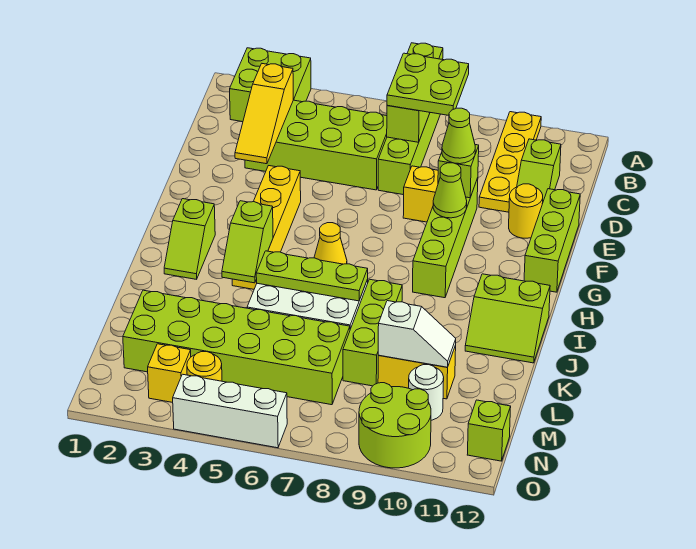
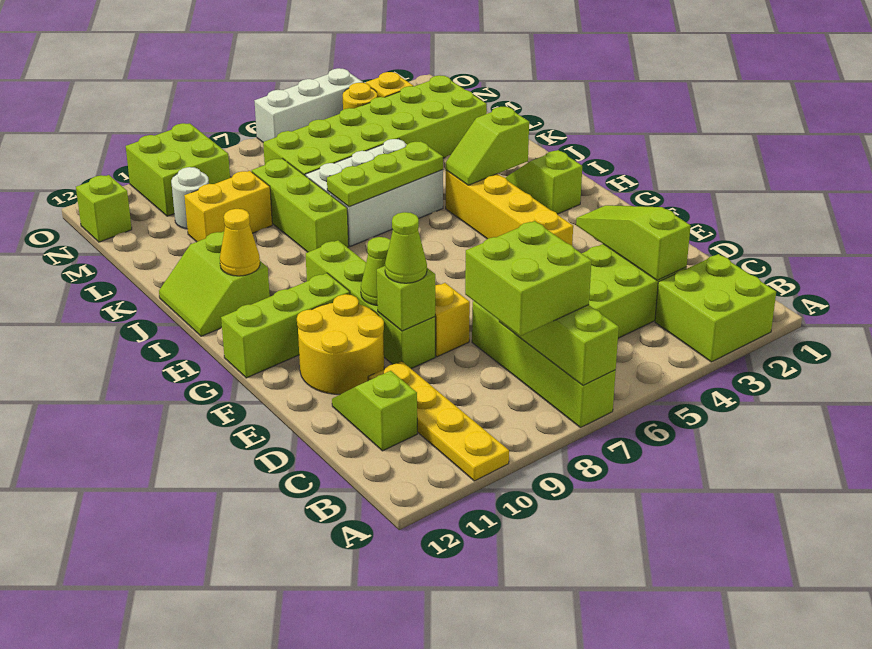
lime plate B7:C8 level 3 -> lime brick B7:C8 level 3
yellow slope C3:E3 level 2 top C -> lime slope C3:E3 level 2 top C
yellow round brick E11 level 1 -> yellow round brick E10:F11 level 1
lime brick E12:G12 level 1 -> lime brick G10:G12 level 1
yellow cone H6 level 1 -> yellow cone I11 level 2
lime slope I4:J4 level 2 top I -> lime slope I3:I4 level 2 top 3
lime slope I11:J12 level 1 top I -> lime slope I11:J12 level 1 top 11
white slope L9:L10 level 2 top 9 -> none
lime round brick N9:O10 level 1 -> lime brick N9:O10 level 1

